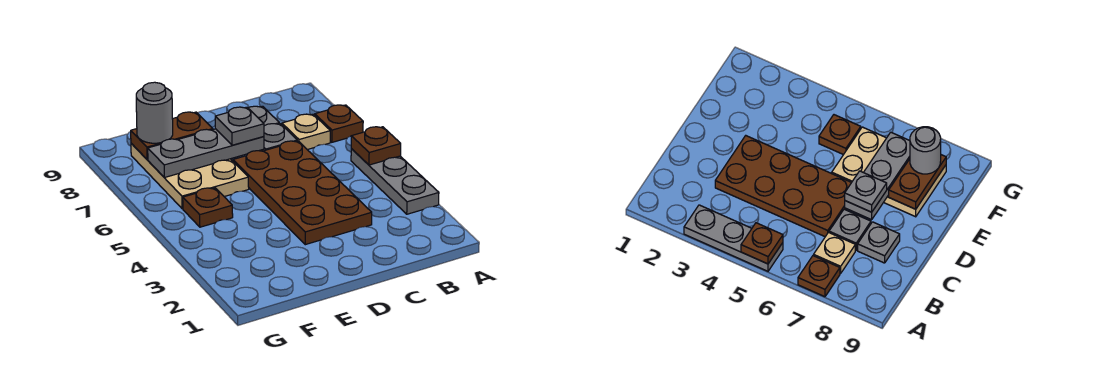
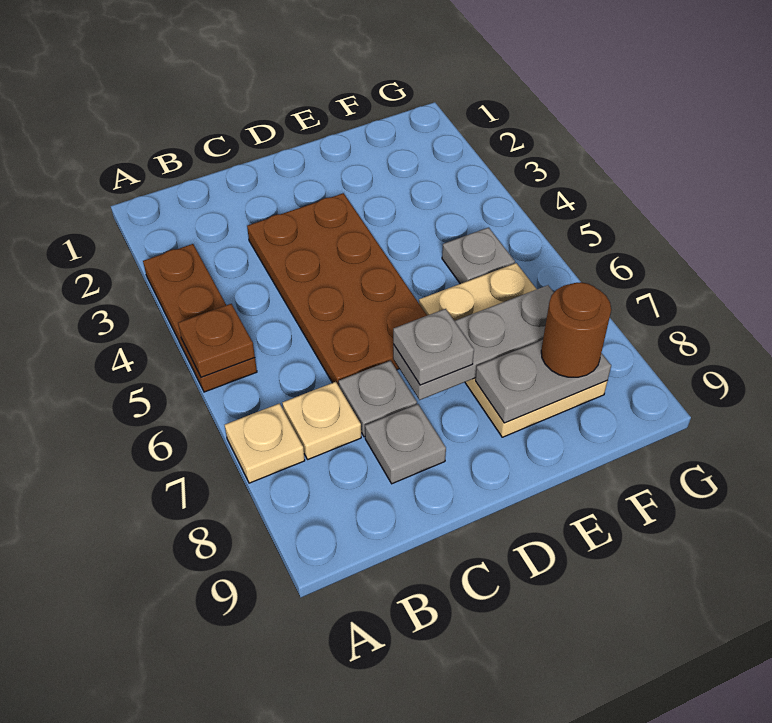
grey plate A3:A5 level 1 -> brown plate A3:A5 level 1
brown plate A7 level 1 -> tan plate A7 level 1
brown plate E8:F8 level 2 -> grey plate E8:F8 level 2
brown plate F5 level 1 -> grey plate F5 level 1
grey round brick F8 level 3 -> brown round brick F8 level 3

